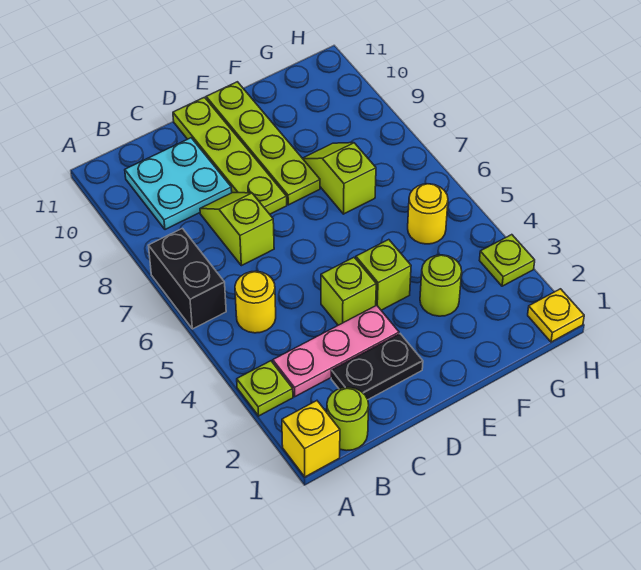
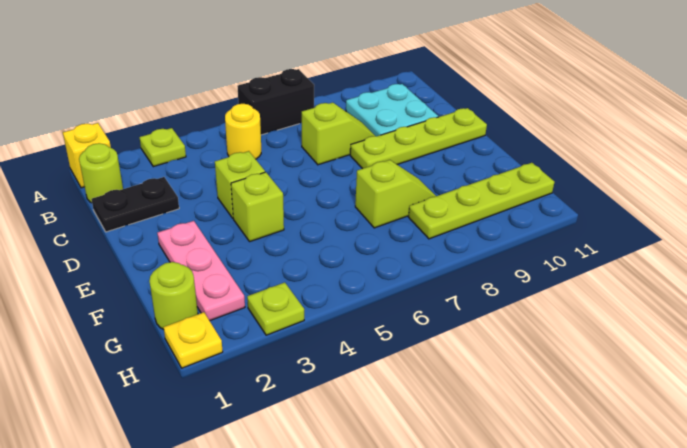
pink plate B3:D3 level 1 -> pink plate E2:G2 level 1
black plate C2:D2 level 1 -> black plate C1:C2 level 1
lime plate E8:E11 level 1 -> lime plate G8:G11 level 1
lime round brick F3 level 1 -> lime round brick G1 level 1
yellow round brick G5 level 1 -> none

